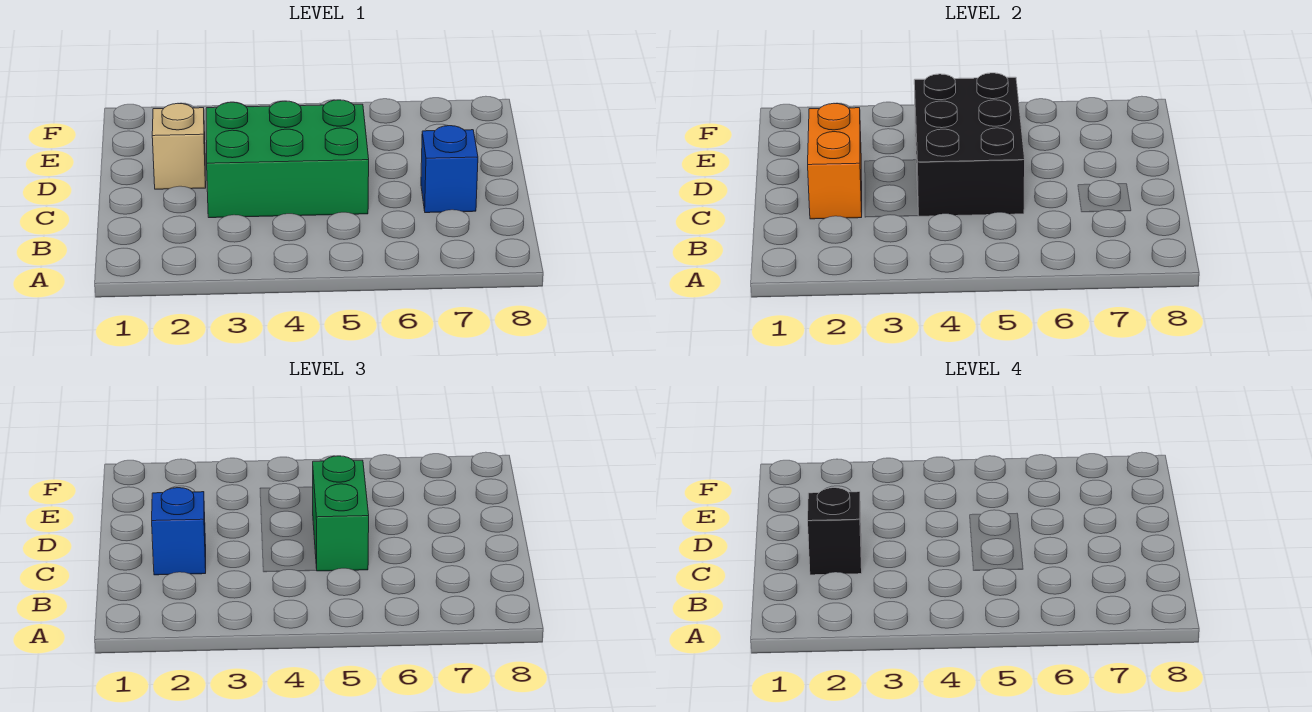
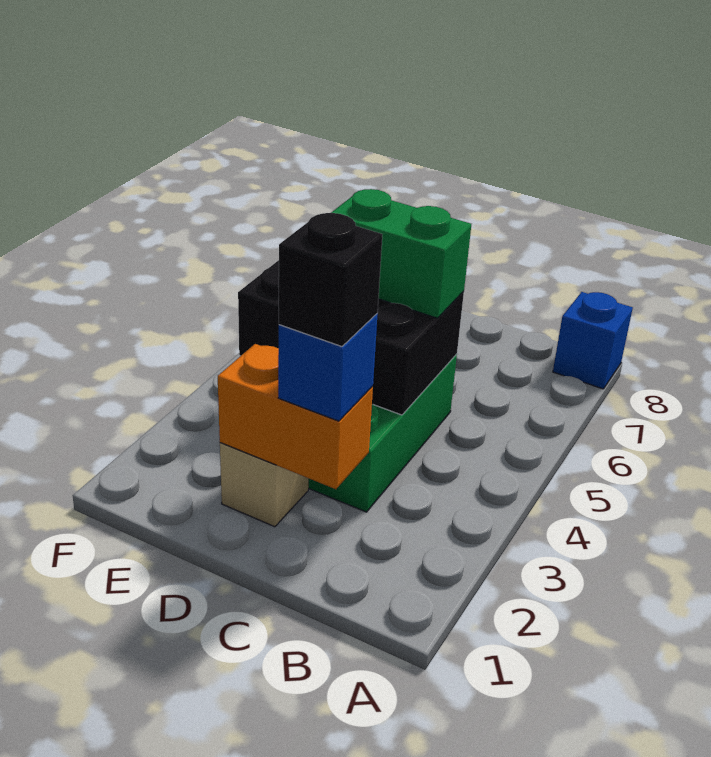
blue brick C7 level 1 -> blue brick A8 level 1

